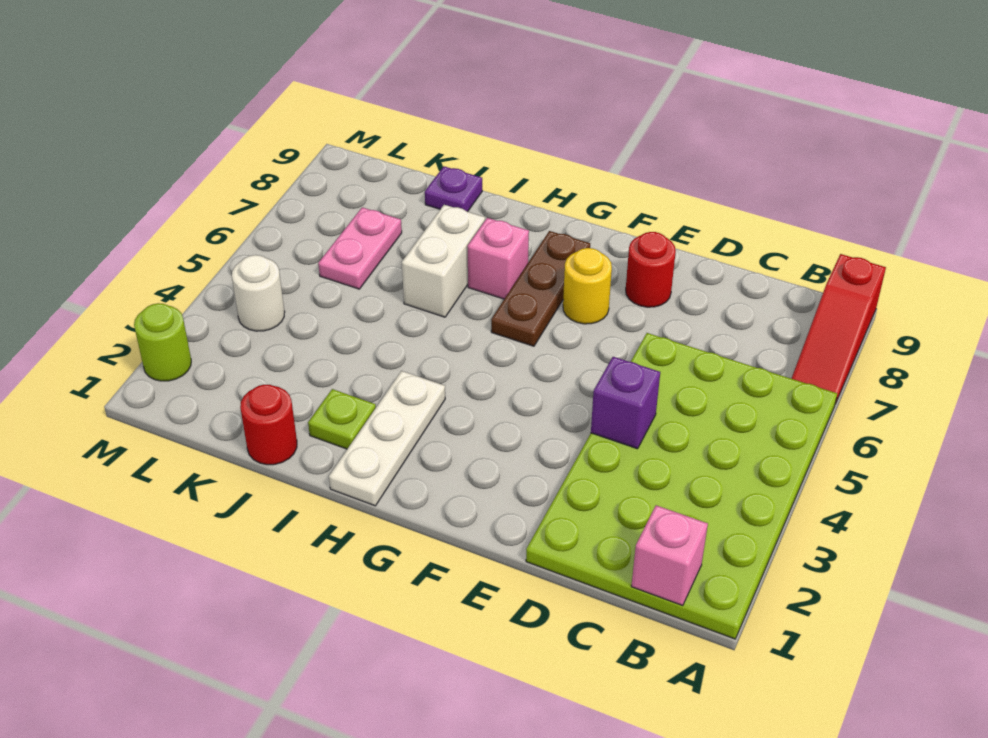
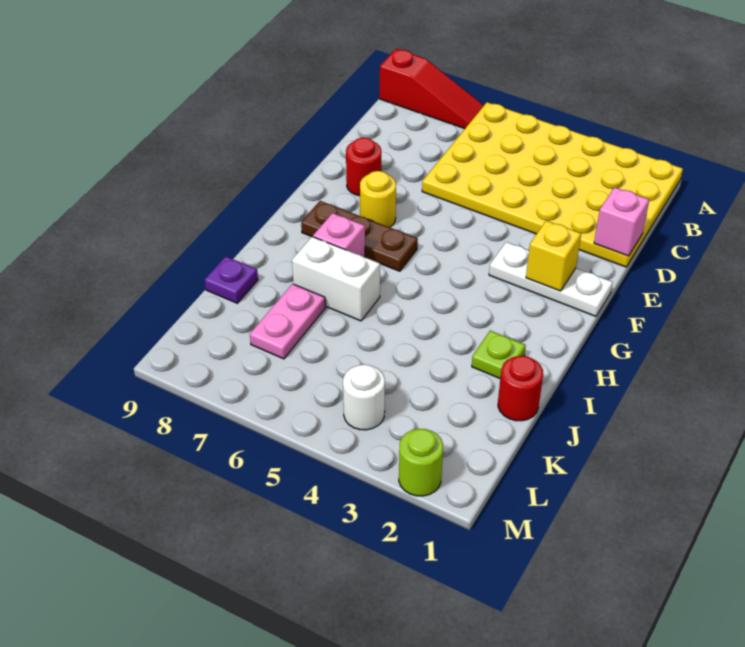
lime plate A1:D6 level 1 -> yellow plate A1:D6 level 1
pink brick B1 level 2 -> pink brick D1 level 2
purple brick D4 level 2 -> none
none -> yellow brick F2 level 2
white plate H1:H3 level 1 -> white plate F1:F3 level 1
pink plate K6:K7 level 1 -> pink plate J7:K7 level 1

